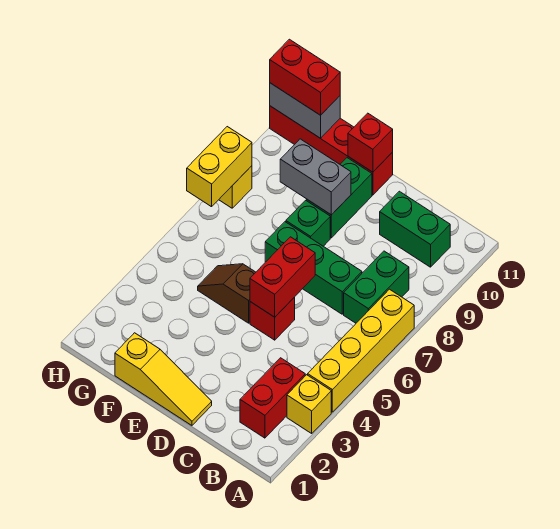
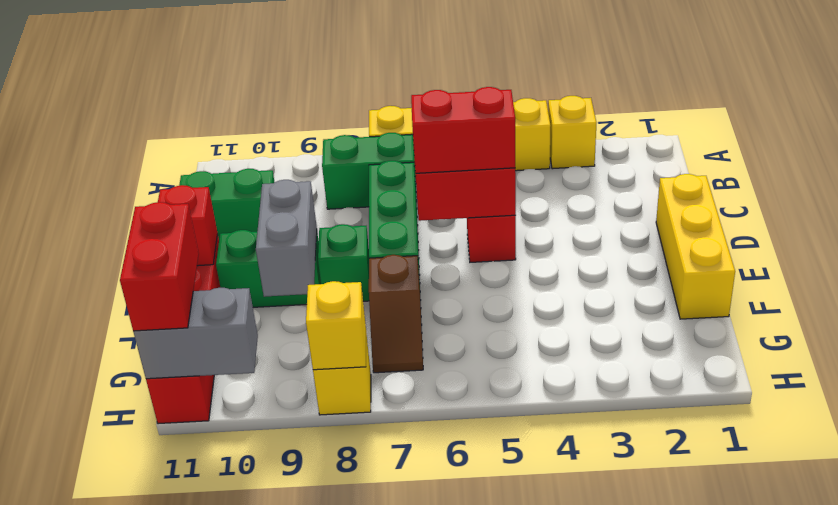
red brick B2:B3 level 1 -> red brick D5:D6 level 3
green brick B10:C10 level 1 -> green brick C10:C11 level 1
yellow slope D1:F1 level 1 top F -> yellow brick D1:F1 level 1
brown slope E5:F5 level 1 top E -> brown slope F7:G7 level 1 top F
grey brick G11:H11 level 2 -> grey brick H10:H11 level 2
yellow brick H7:H8 level 2 -> yellow brick H8 level 2

